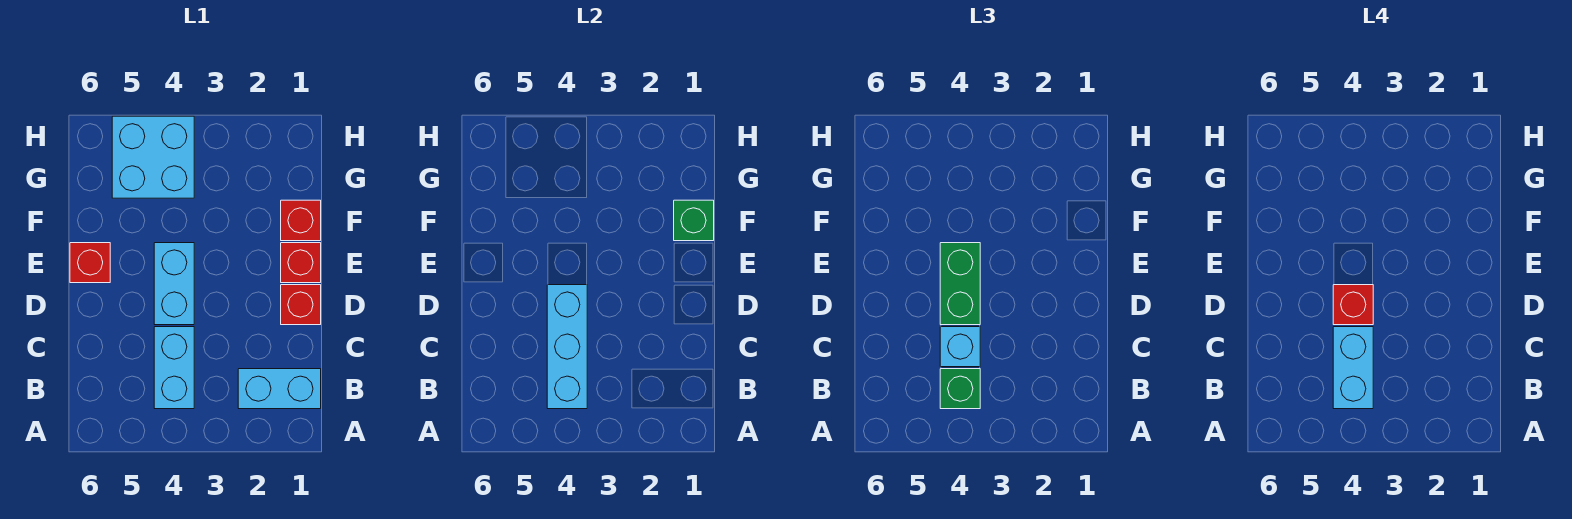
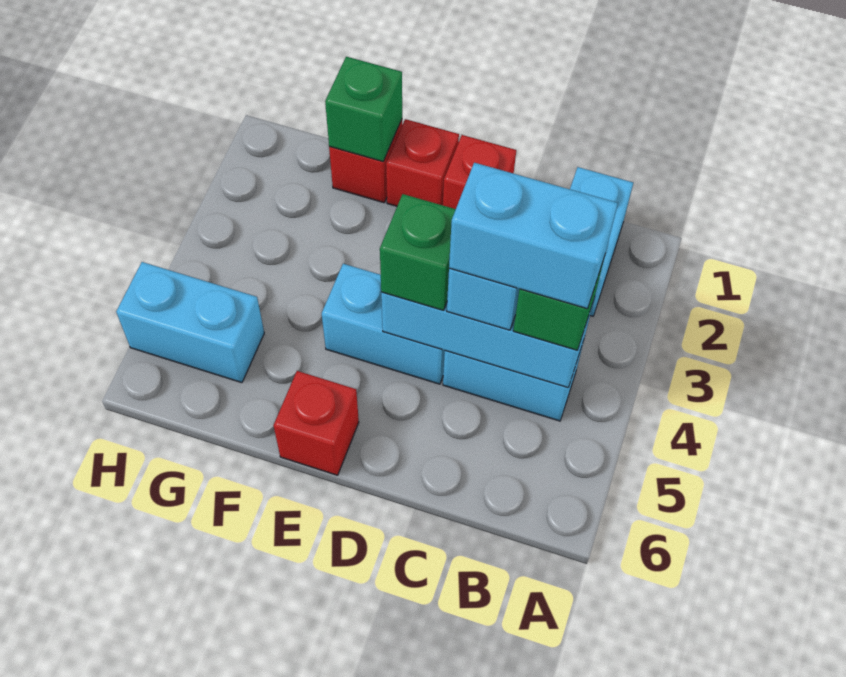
green brick D4:E4 level 3 -> green brick D4 level 3
red brick D4 level 4 -> none
cyan brick G4:H5 level 1 -> cyan brick G5:H5 level 1

